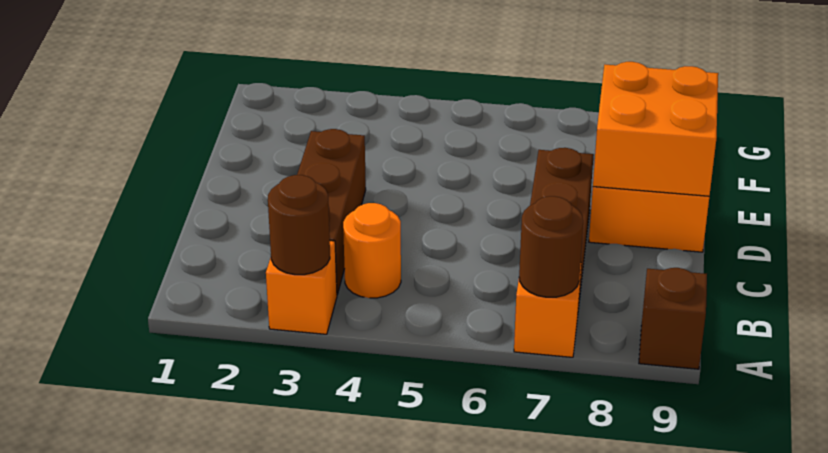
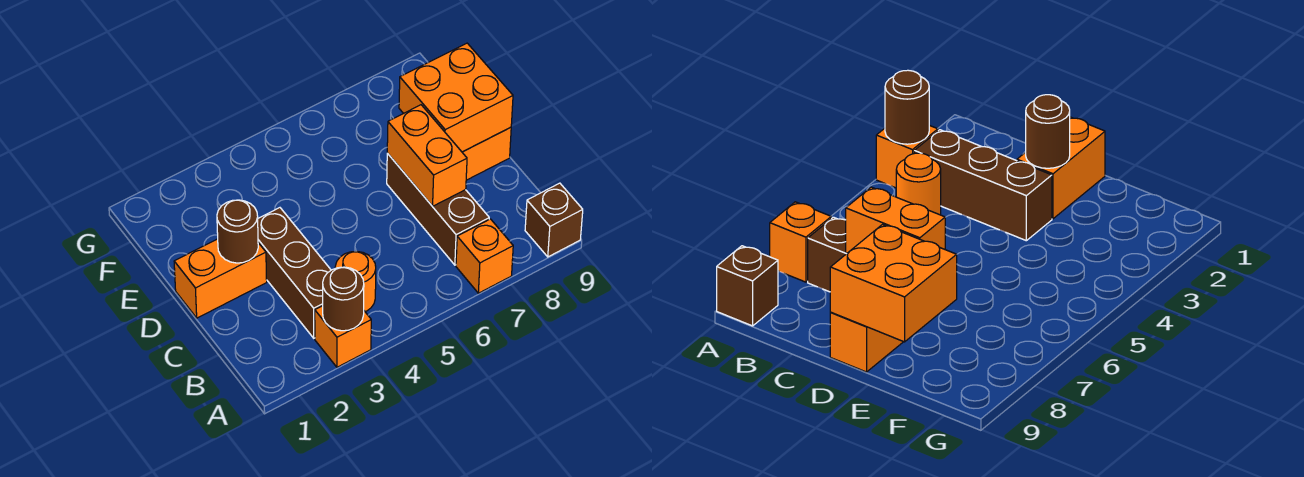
brown round brick A7 level 2 -> brown round brick D2 level 2
none -> orange brick C7:D7 level 2
none -> orange brick D1:D2 level 1

